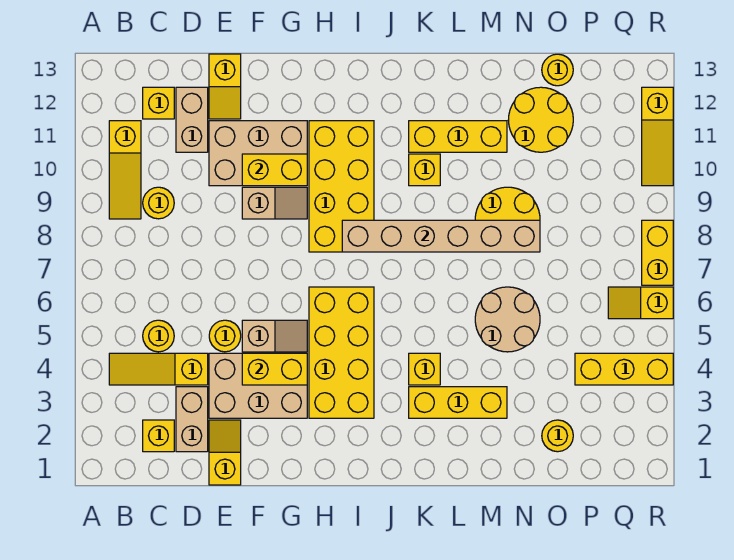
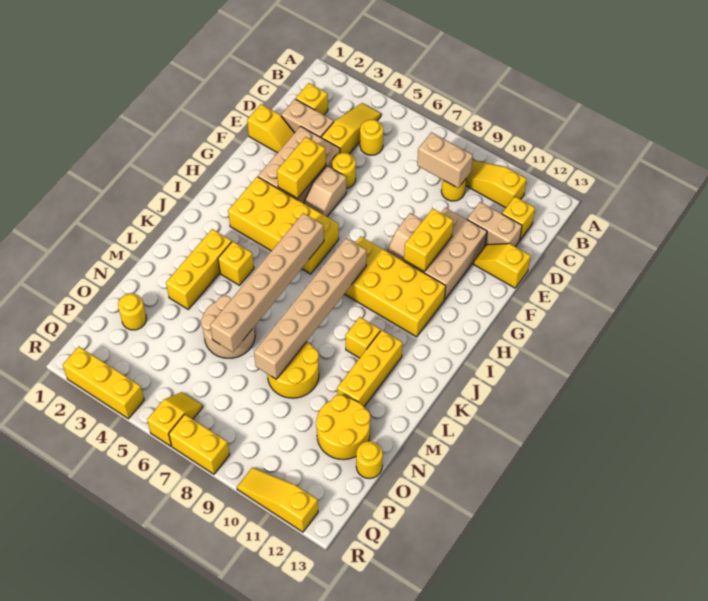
none -> tan brick C8:C9 level 2
none -> tan brick I6:N6 level 2
yellow brick P4:R4 level 1 -> yellow brick R2:R4 level 1

